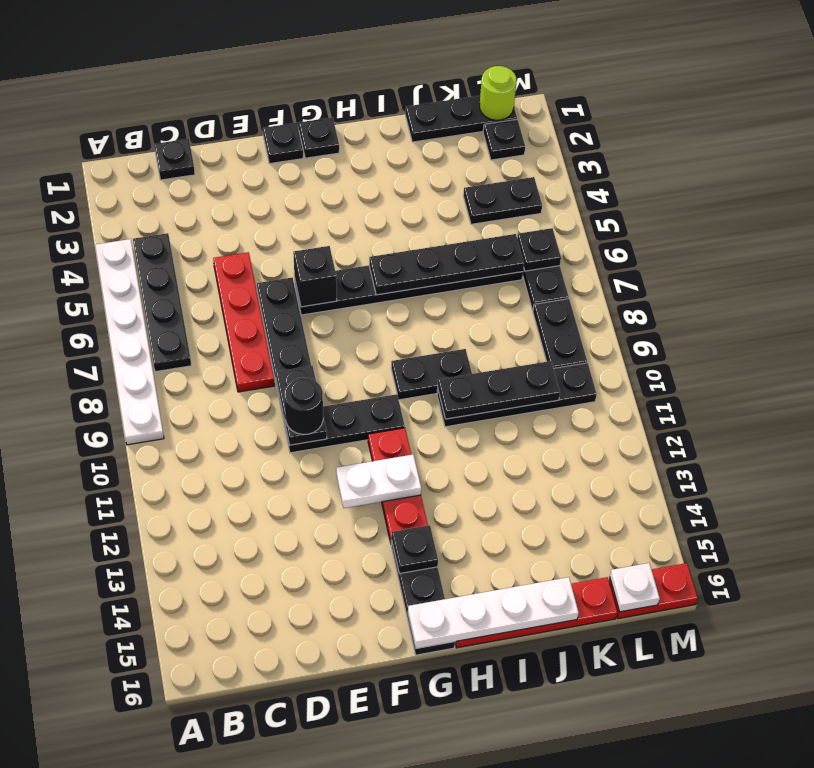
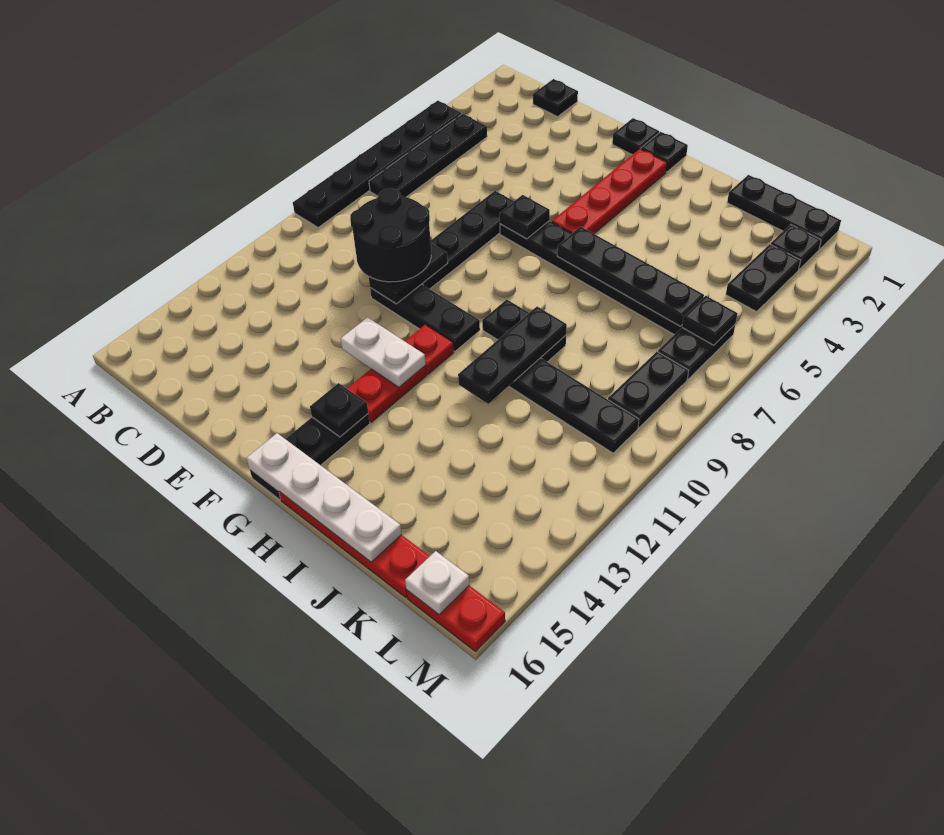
white plate A4:A9 level 1 -> black plate A4:A9 level 1
red plate D5:D8 level 1 -> red plate G2:G5 level 1
black round brick E10 level 3 -> black round brick D9:E10 level 3
black brick F6 level 2 -> black plate F6 level 2
black plate I10:K10 level 2 -> black plate I9:I11 level 2
black plate K4:L4 level 1 -> black plate L3:L4 level 1
lime round brick L1 level 2 -> none

